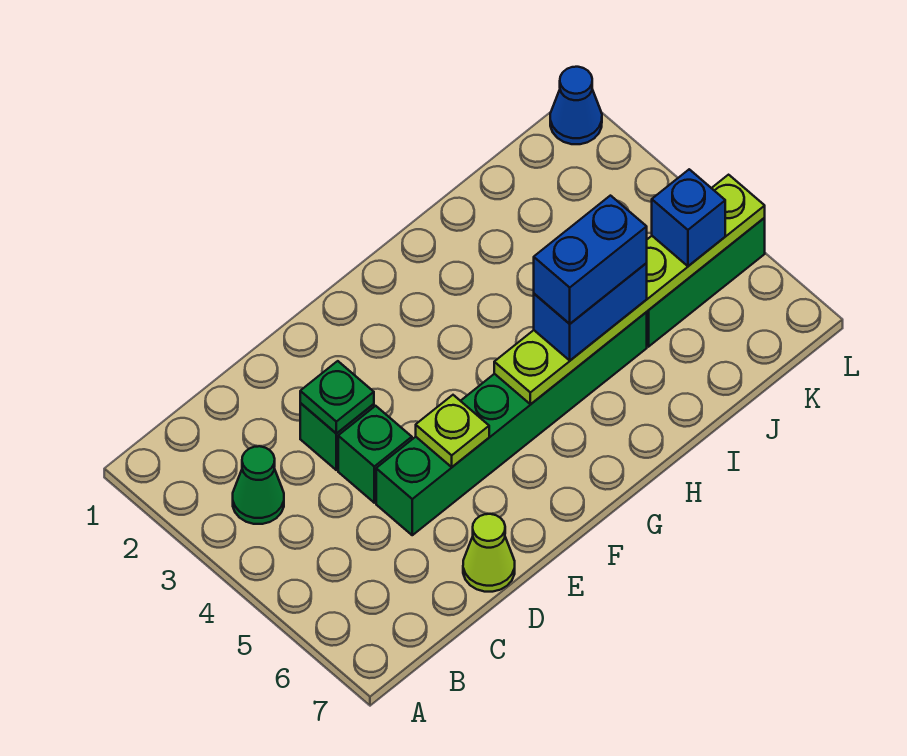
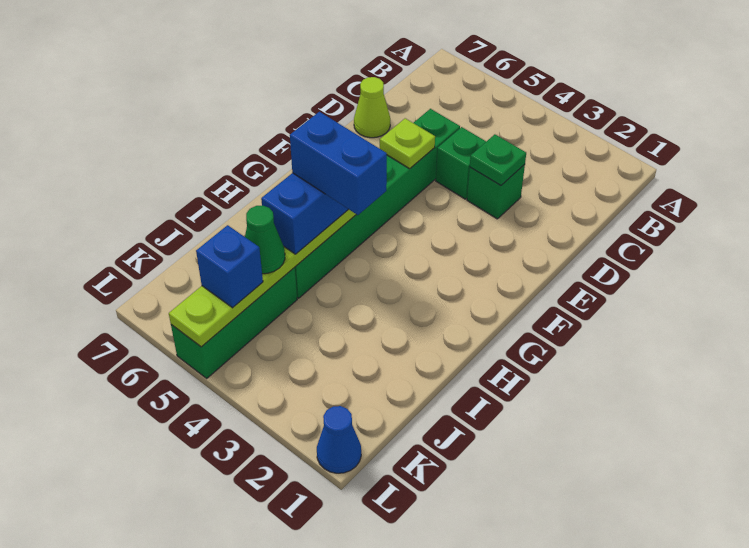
green cone B3 level 1 -> green cone J5 level 3
blue brick H5:I5 level 4 -> blue brick H4:H5 level 4

